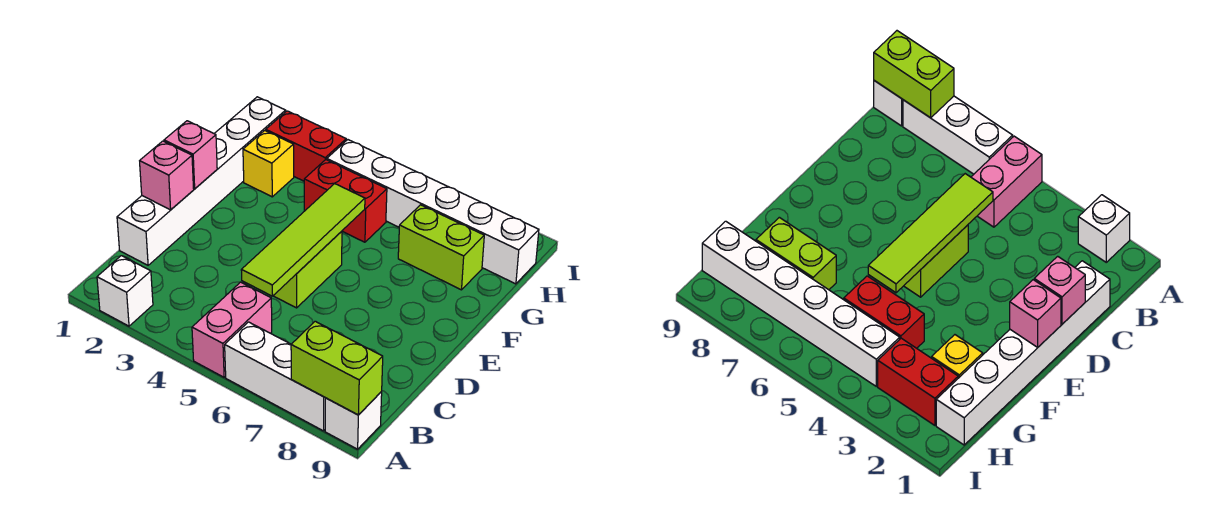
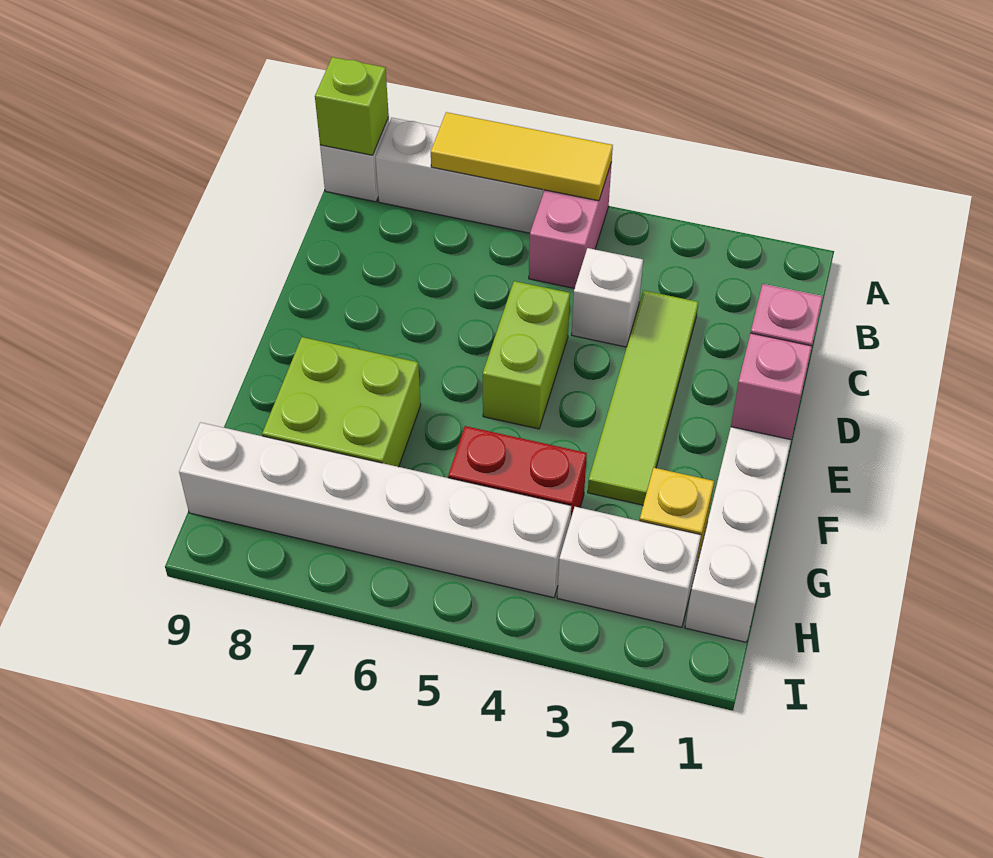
white brick A2 level 1 -> white brick C4 level 1
none -> yellow tile A5:A7 level 2
lime brick A8:A9 level 2 -> lime brick A9 level 2
lime tile C5:F5 level 2 -> lime tile C3:F3 level 1
lime brick G7:G8 level 1 -> lime brick F7:G8 level 1
red brick H2:H3 level 1 -> white brick H2:H3 level 1

